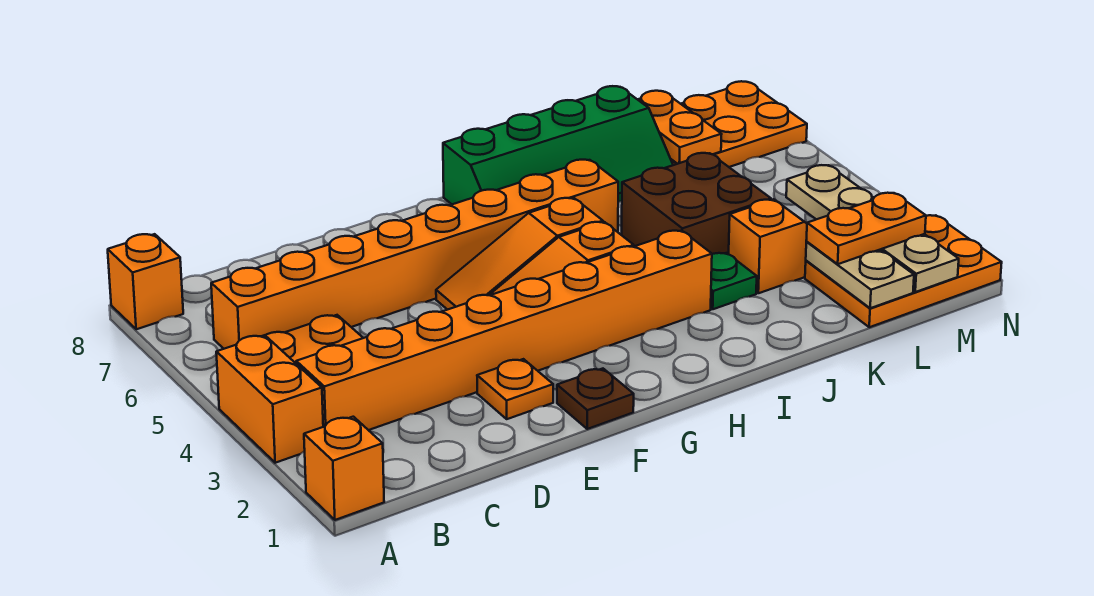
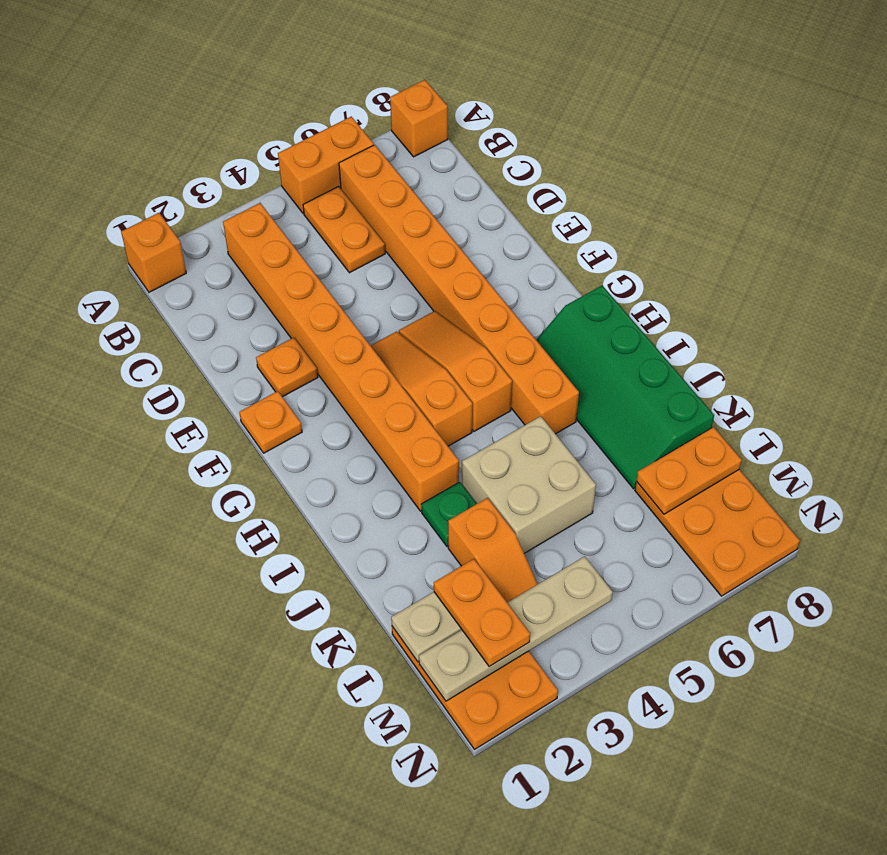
orange brick A3:A4 level 1 -> orange brick A5:A6 level 1
brown plate F1 level 1 -> orange plate F1 level 1
brown brick J4:K5 level 1 -> tan brick J4:K5 level 1

